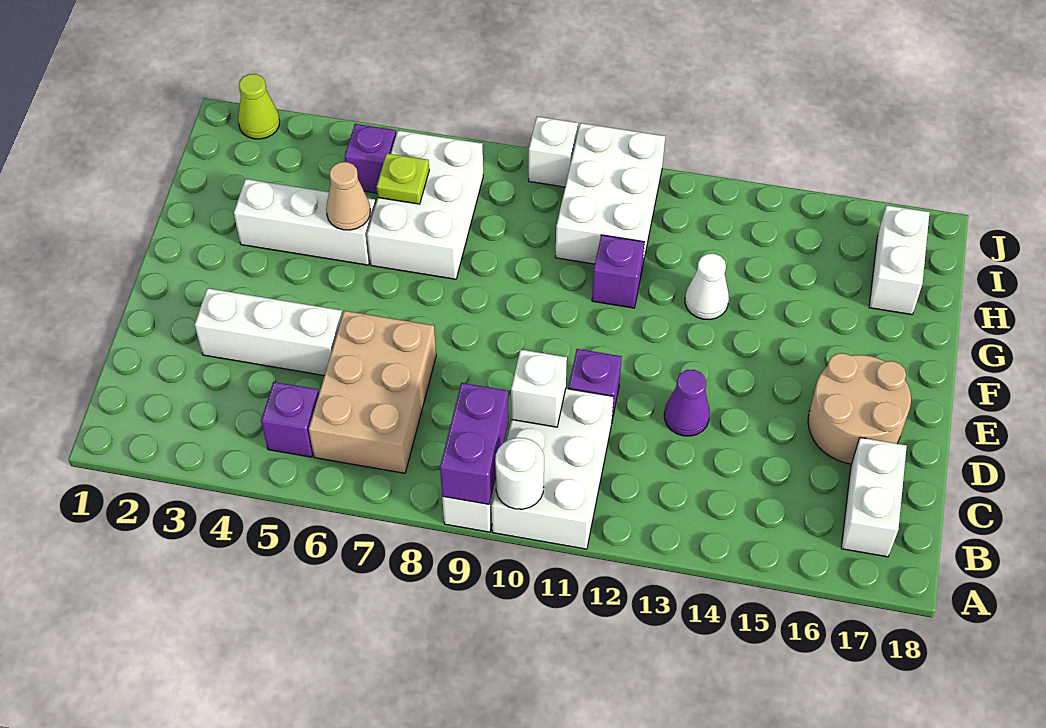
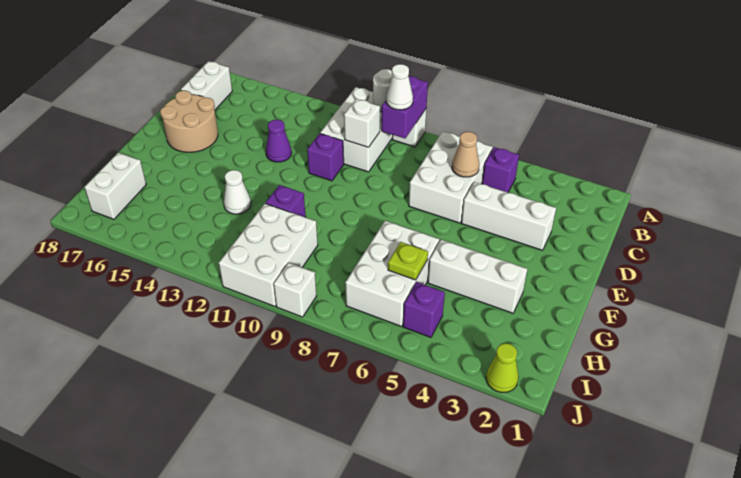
tan brick B6:D7 level 1 -> white brick B6:D7 level 1
none -> white cone B9 level 3
tan cone G5 level 2 -> tan cone C6 level 2

